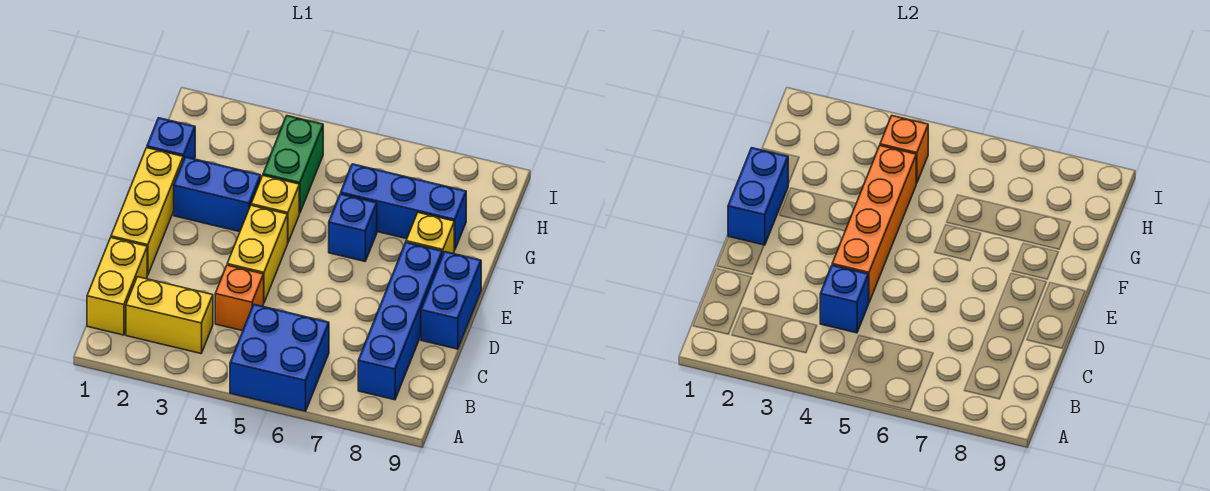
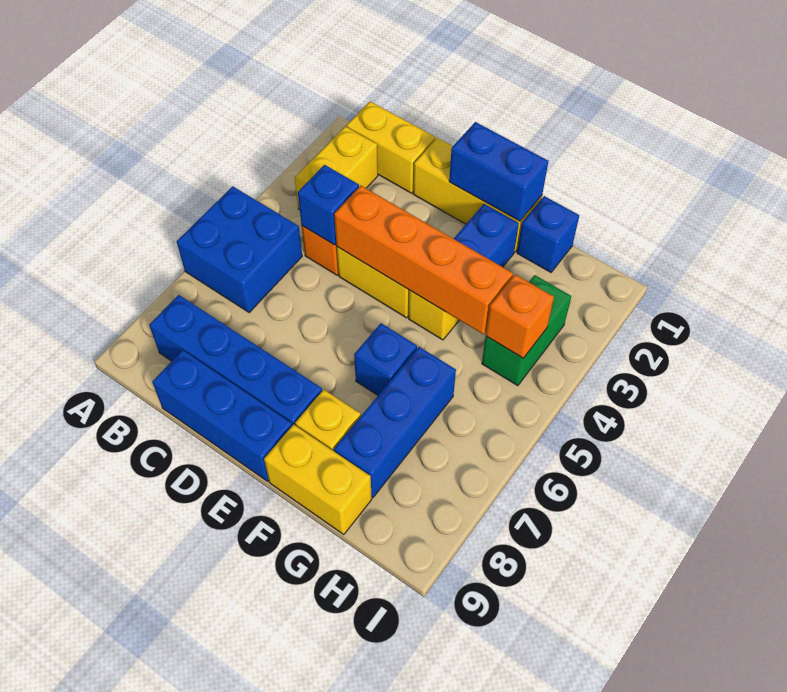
blue brick D9:E9 level 1 -> blue brick C9:E9 level 1
none -> yellow brick F9:G9 level 1
green brick G4:H4 level 1 -> green brick H3:H4 level 1

